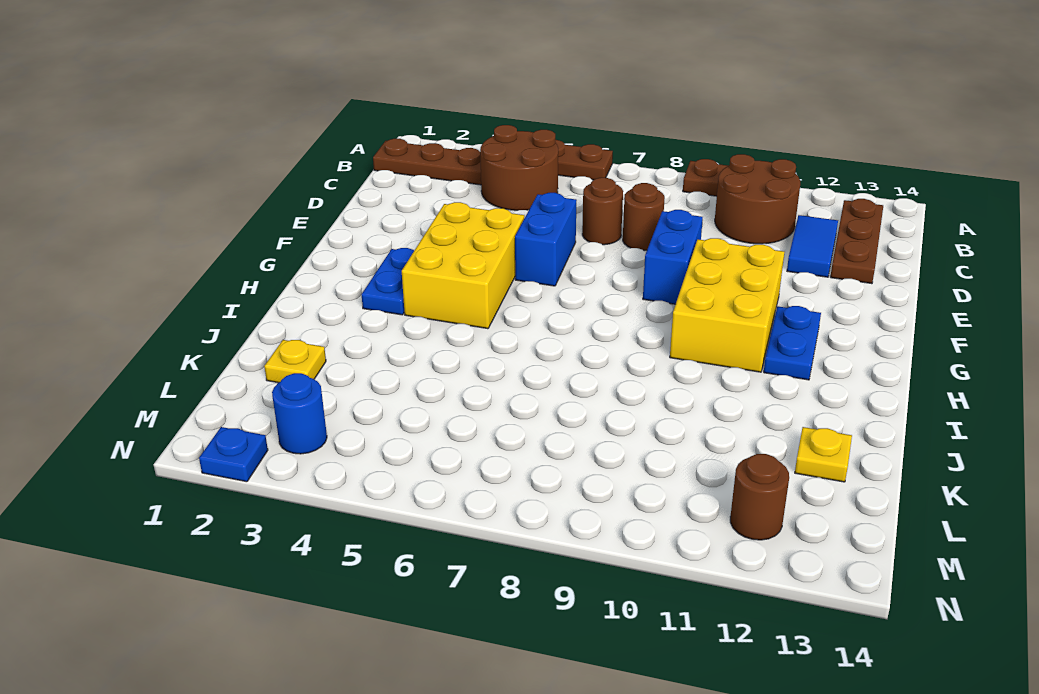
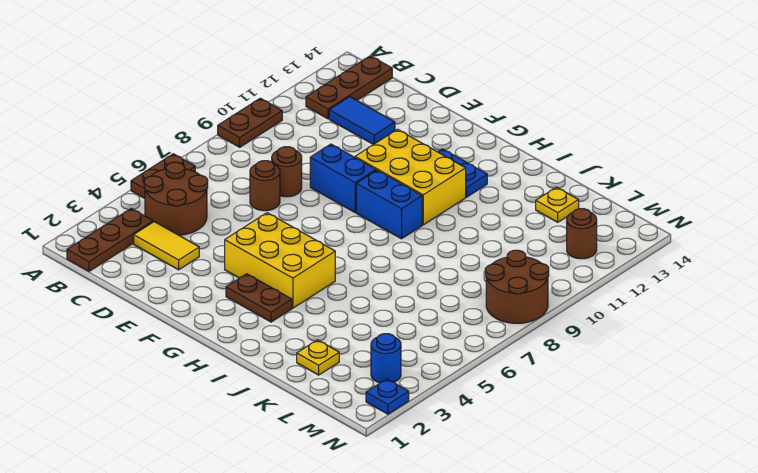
brown round brick B10:C11 level 1 -> brown round brick M8:N9 level 1
brown plate B13:D13 level 1 -> brown plate B12:B14 level 1
none -> yellow tile C3:D3 level 1
blue brick E6:F6 level 1 -> blue brick G9:H9 level 1
blue plate G3:H3 level 1 -> brown plate G3:H3 level 1

